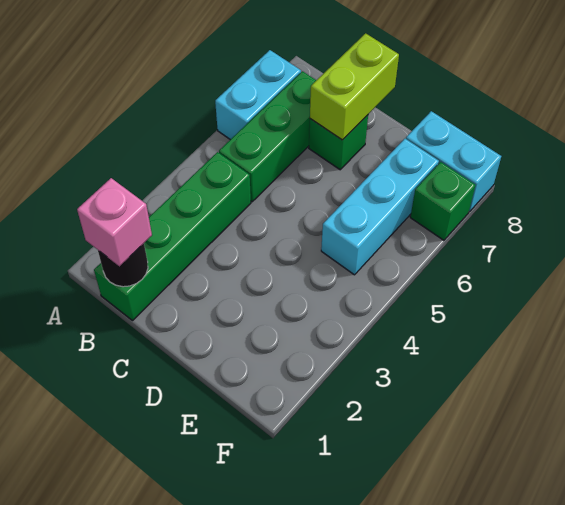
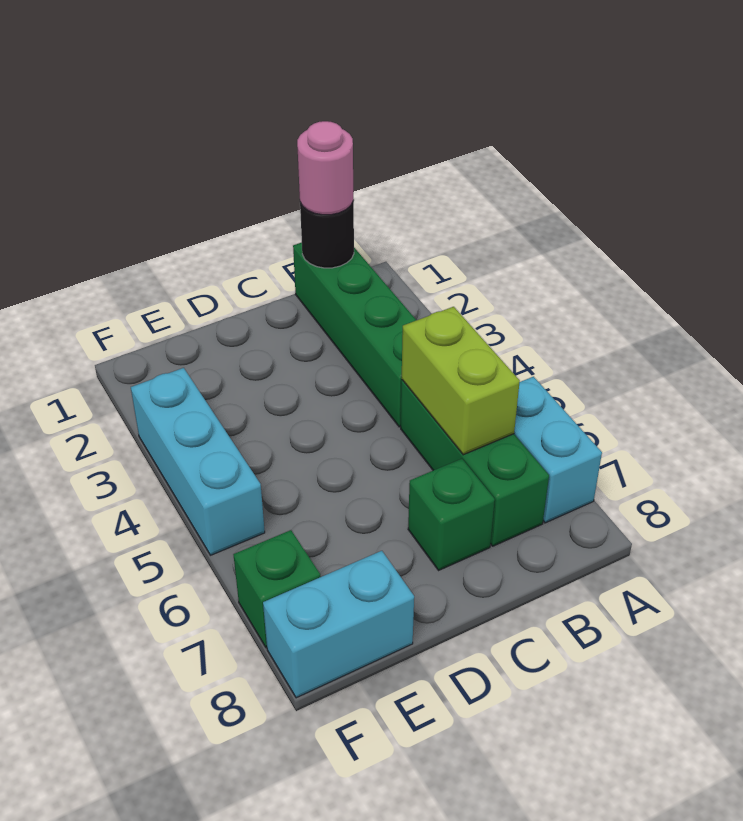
pink brick B1 level 3 -> pink round brick B1 level 3
lime brick C7:C8 level 2 -> lime brick B5:B6 level 2
cyan brick E5:E7 level 1 -> cyan brick F3:F5 level 1

